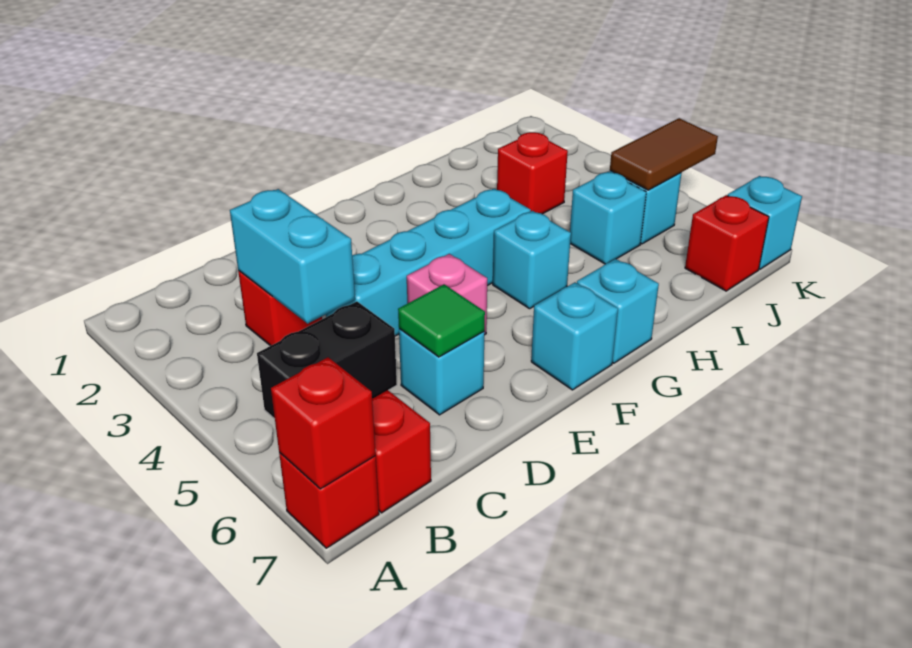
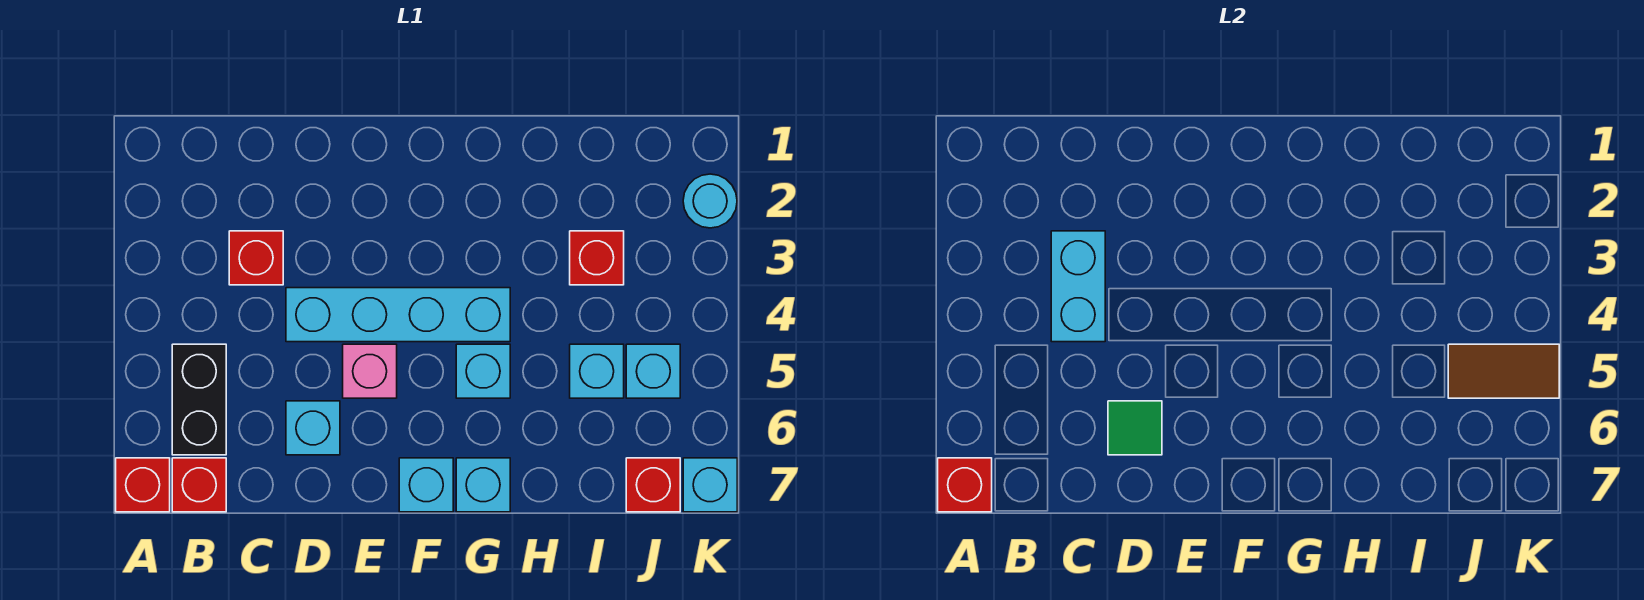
black brick B5:C5 level 1 -> black brick B5:B6 level 1
none -> cyan round brick K2 level 1

